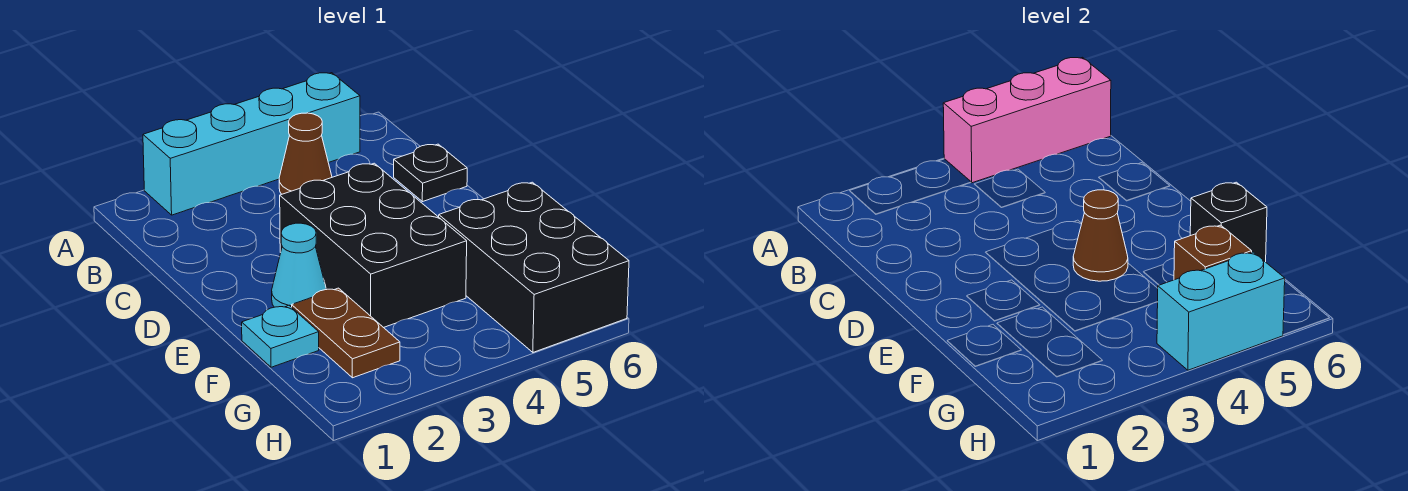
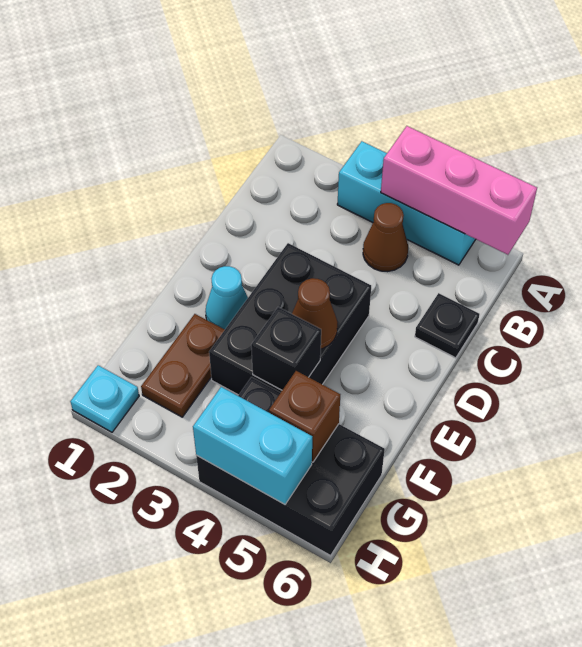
cyan brick A2:A5 level 1 -> cyan brick A3:A5 level 1
cyan plate F1 level 1 -> cyan plate H1 level 1
black brick F5:H6 level 1 -> black brick G4:H6 level 1
black brick F6 level 2 -> black brick F4 level 2

